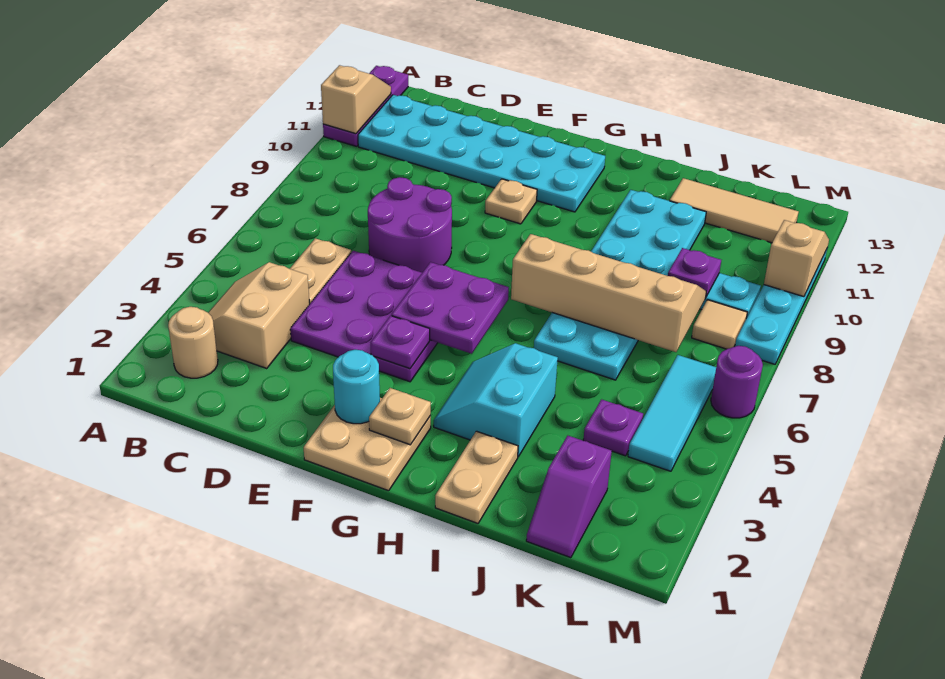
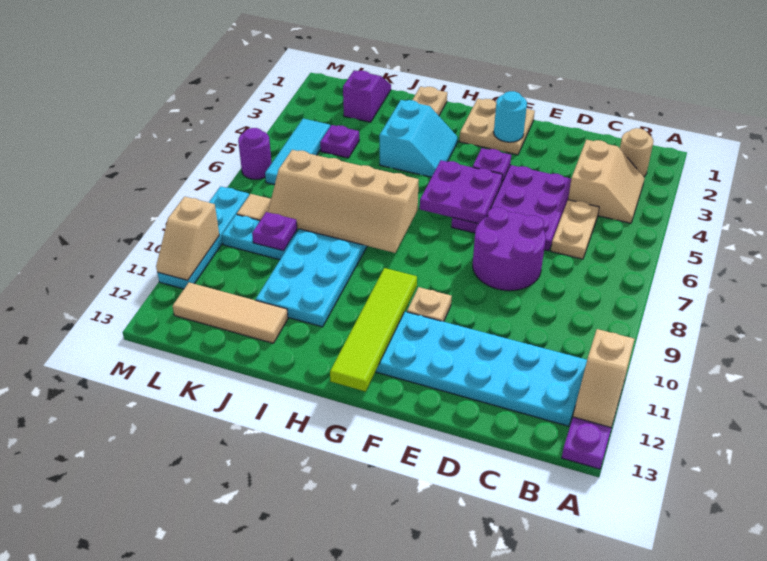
tan plate G2 level 2 -> none
none -> lime tile G10:G13 level 2

